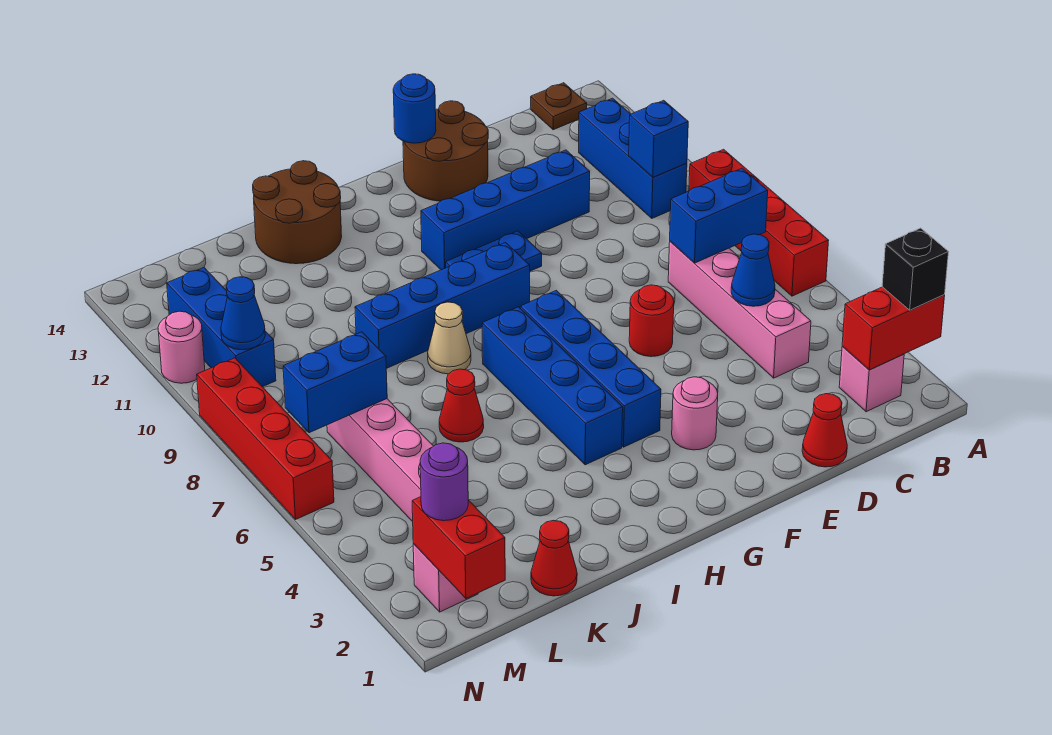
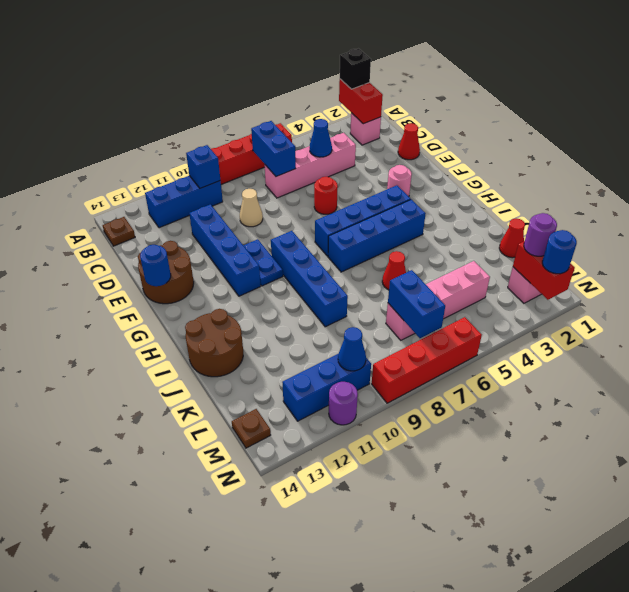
tan cone I8 level 1 -> tan cone D9 level 1
red brick M1:M2 level 2 -> red brick M2:N2 level 2
none -> brown plate M14 level 1
none -> blue round brick N2 level 3
pink round brick N11 level 1 -> purple round brick N11 level 1

